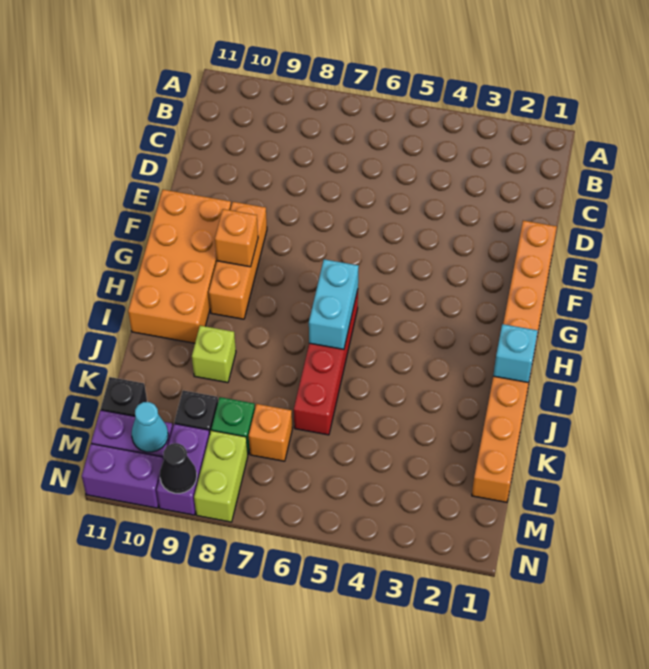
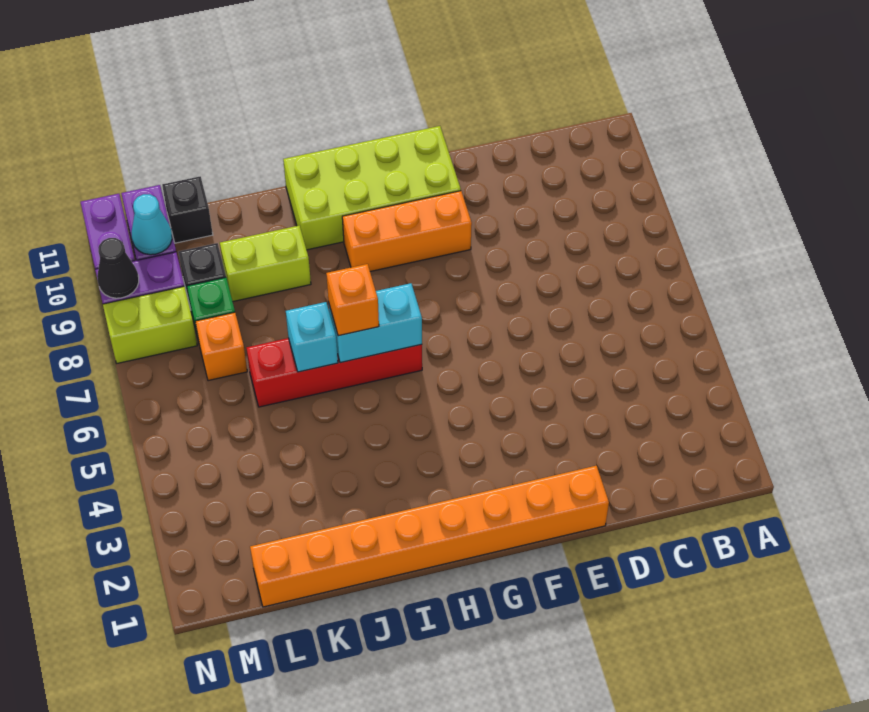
orange brick F10:I11 level 1 -> lime brick F10:I11 level 1
orange brick G9 level 2 -> orange brick I6 level 3
cyan brick I1 level 2 -> cyan brick J6 level 2
lime brick J9 level 1 -> lime brick J9:K9 level 1

